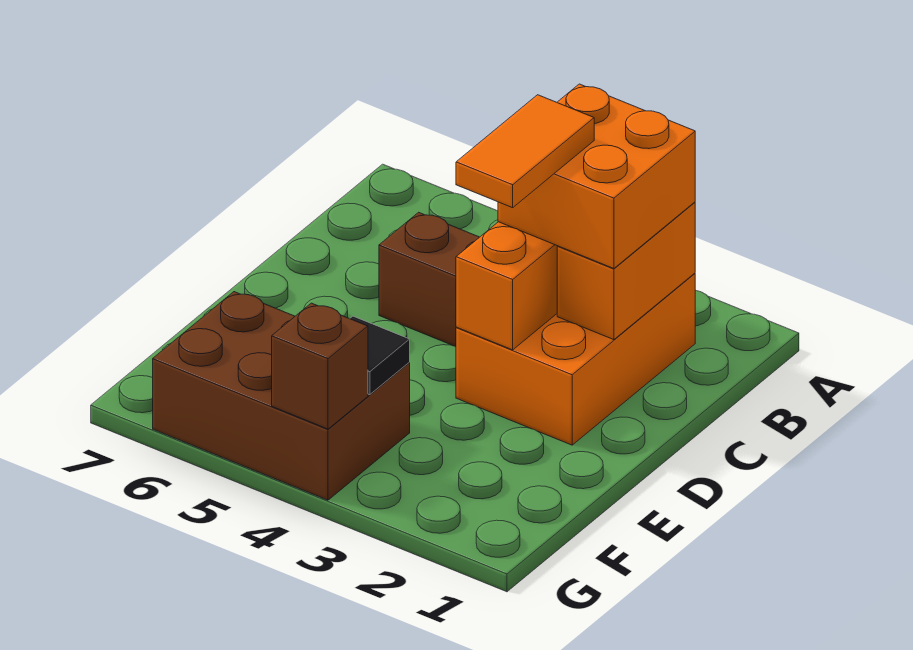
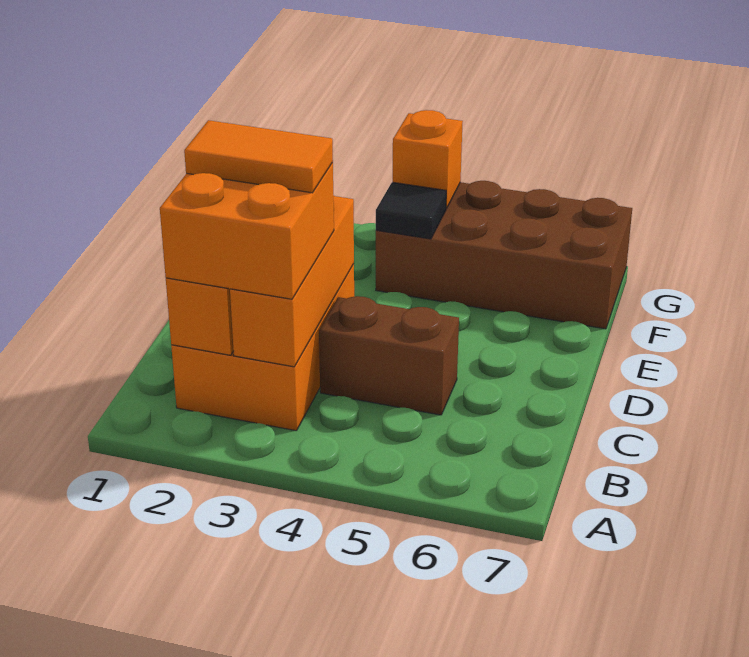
orange tile C3:D3 level 4 -> orange tile C2:C3 level 4
brown brick F4:G6 level 1 -> brown brick F4:G7 level 1
brown brick G4 level 2 -> orange brick G4 level 2

